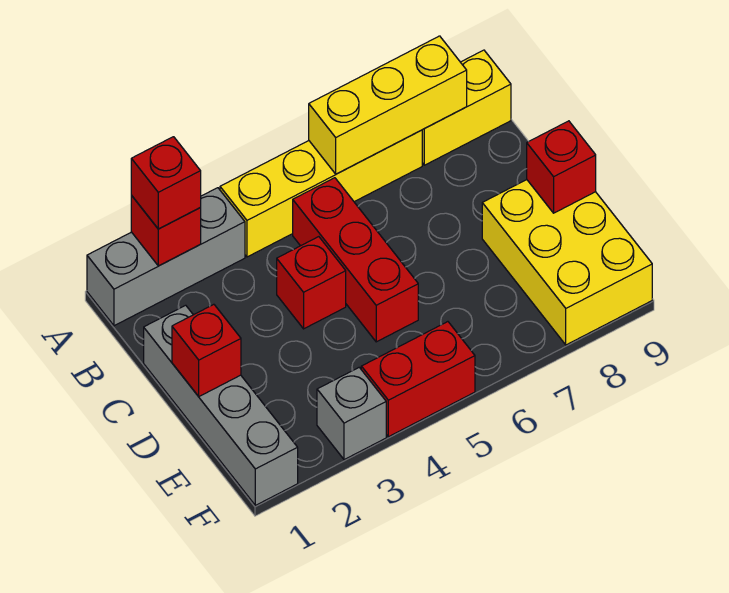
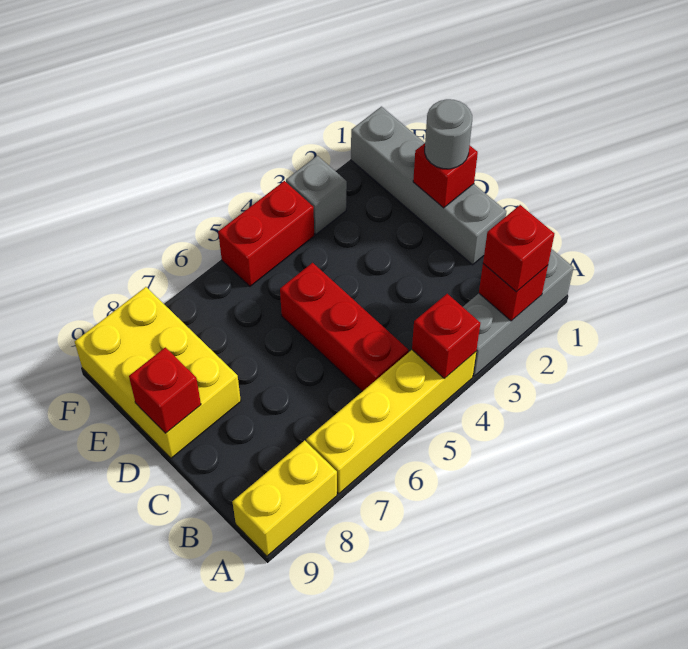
yellow brick A6:A8 level 2 -> none
red brick C4 level 1 -> red brick A4 level 2
none -> grey round brick D1 level 3

